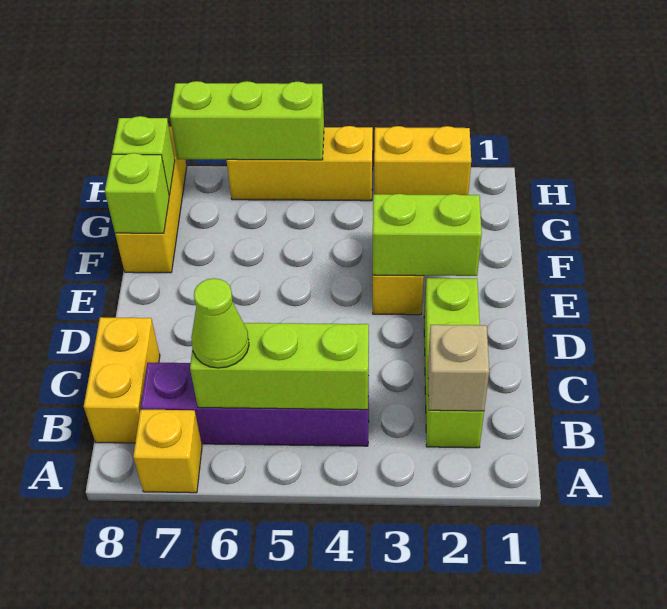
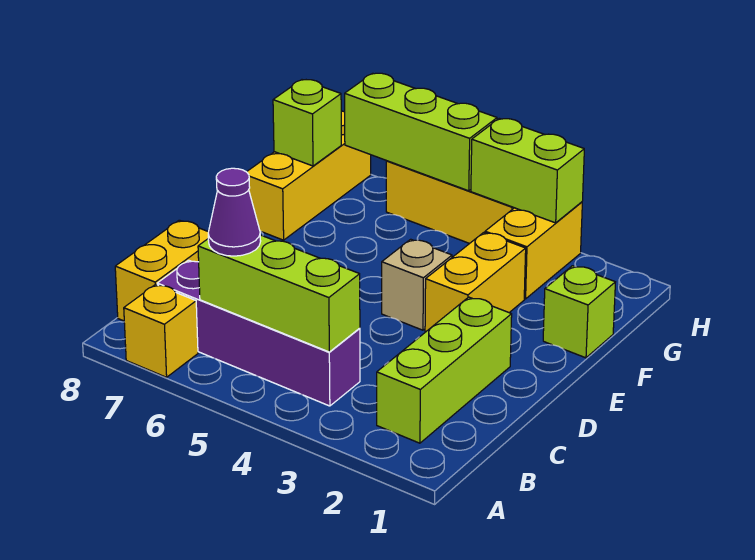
tan brick B2 level 2 -> tan brick E4 level 1
lime cone B6 level 3 -> purple cone B6 level 3
lime brick E2:E3 level 2 -> lime brick H3:H4 level 2
lime brick F8 level 2 -> lime brick F1 level 1
yellow brick H2:H3 level 1 -> yellow brick G3:H3 level 1

